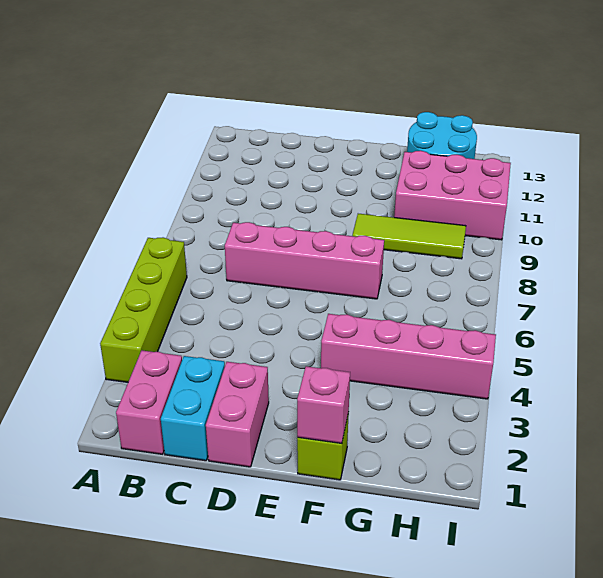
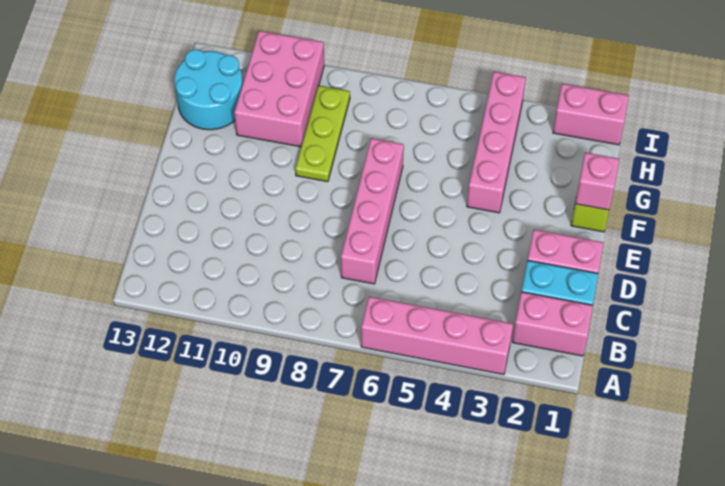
lime brick A3:A6 level 1 -> pink brick A3:A6 level 1
lime tile F9:H9 level 1 -> lime plate F9:H9 level 1
none -> pink brick I1:I2 level 1

